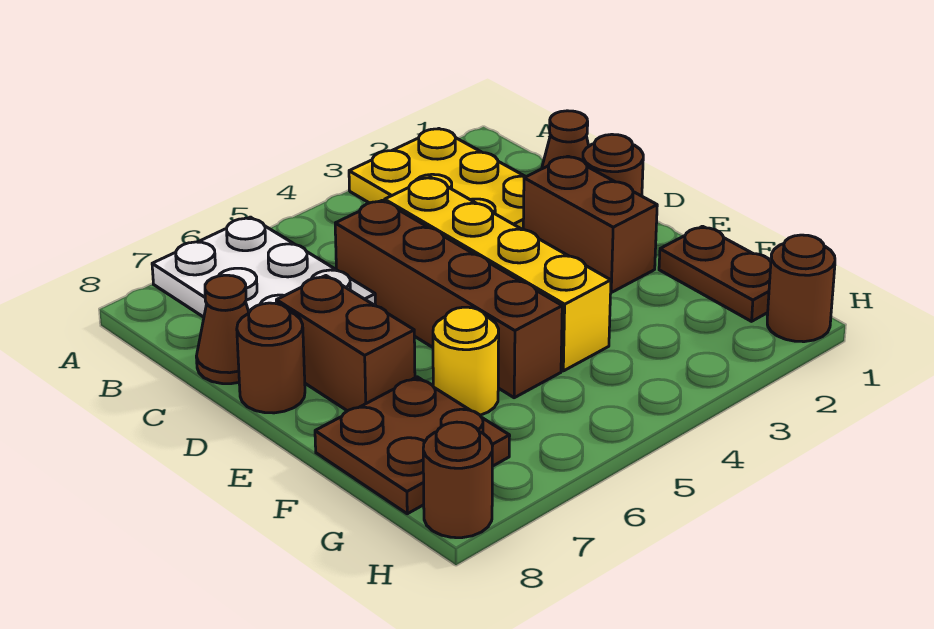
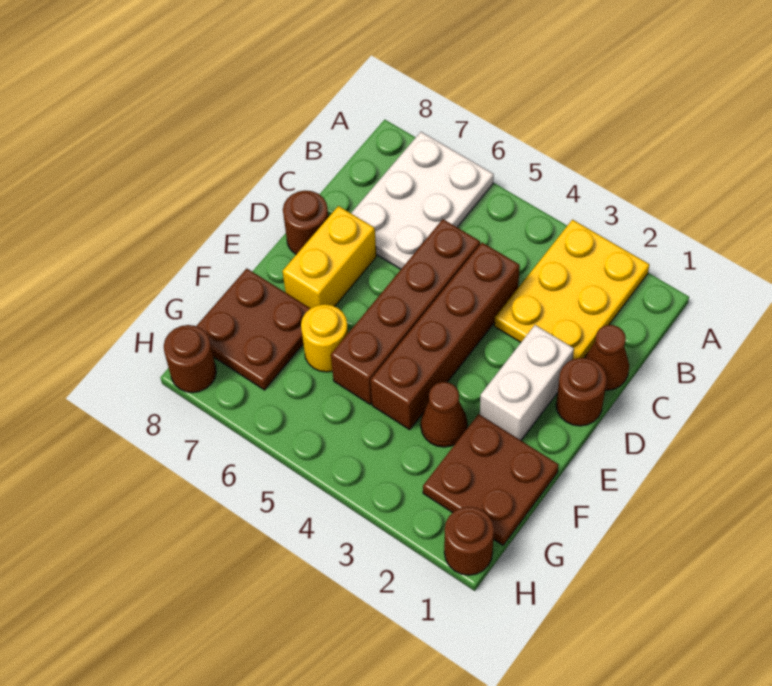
yellow brick C4:F4 level 1 -> brown brick C4:F4 level 1
brown cone C8 level 1 -> brown cone F3 level 1
brown brick D2:E2 level 1 -> white brick D2:E2 level 1
brown brick D7:E7 level 1 -> yellow brick D7:E7 level 1
brown plate F1:G1 level 1 -> brown plate F1:G2 level 1

